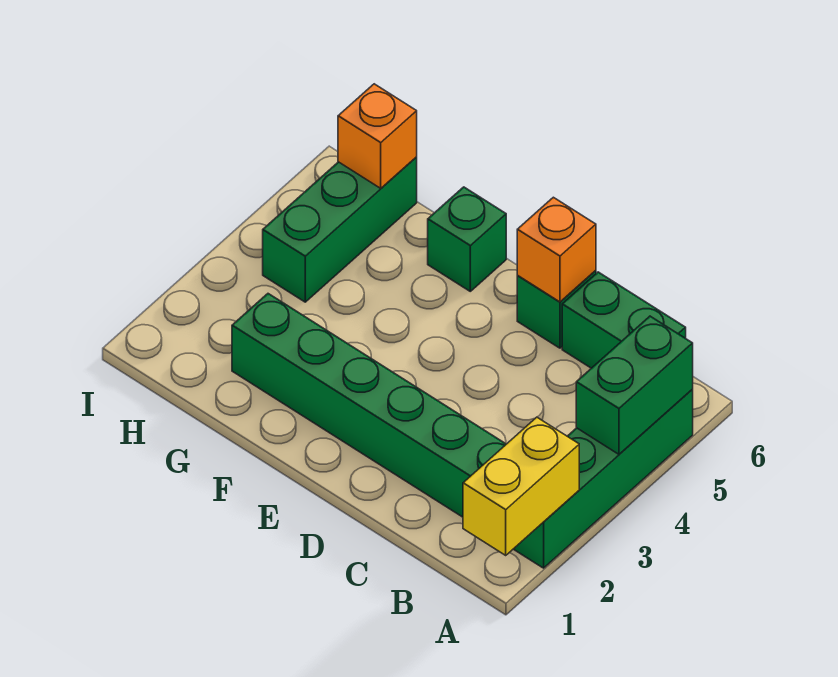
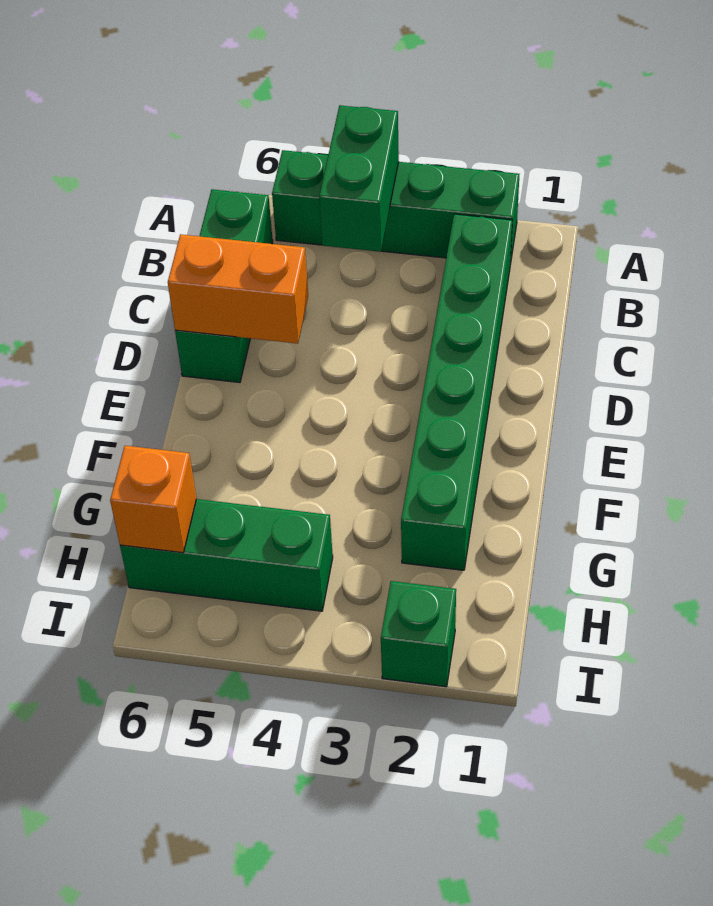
yellow brick A1:A2 level 2 -> none
green brick A4:A5 level 2 -> green brick A4:B4 level 2
orange brick D6 level 2 -> orange brick D5:D6 level 2
green brick F6 level 1 -> green brick I2 level 1

